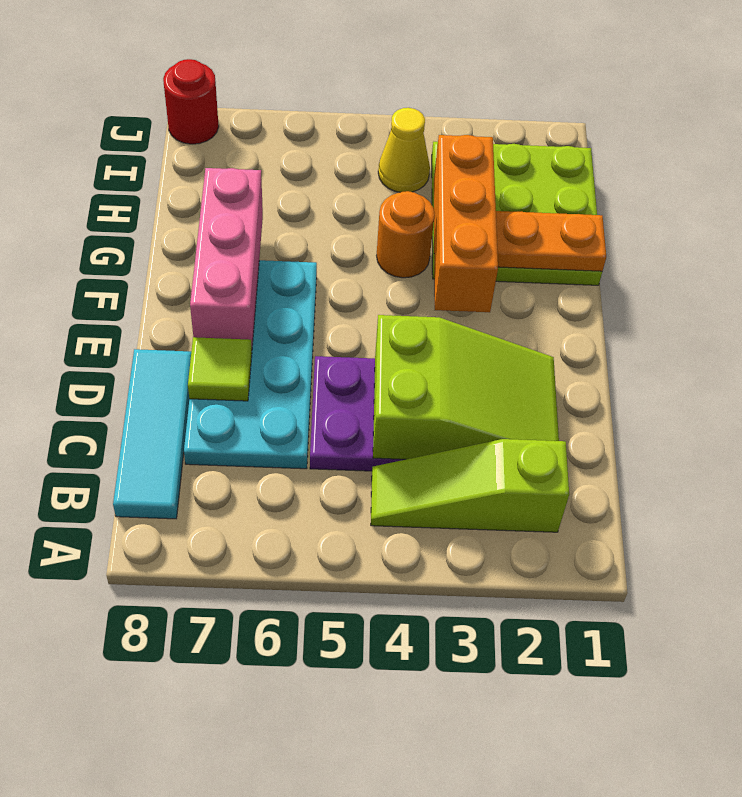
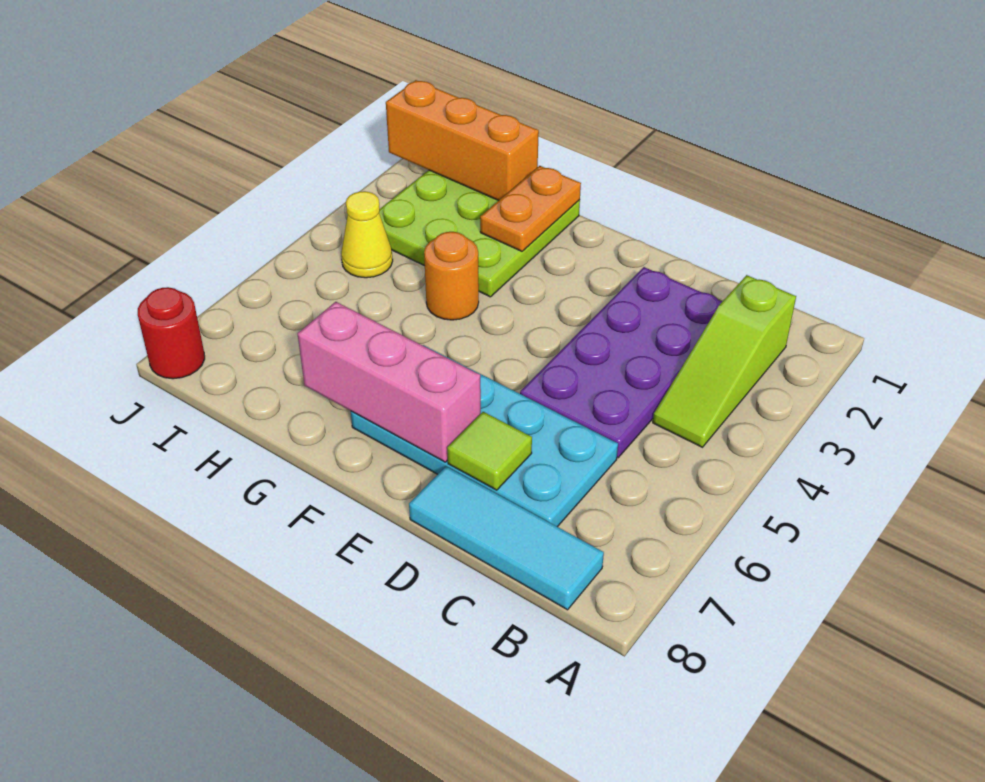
lime slope C2:D4 level 2 top 4 -> none
orange brick F3:H3 level 2 -> orange brick H1:J1 level 2

